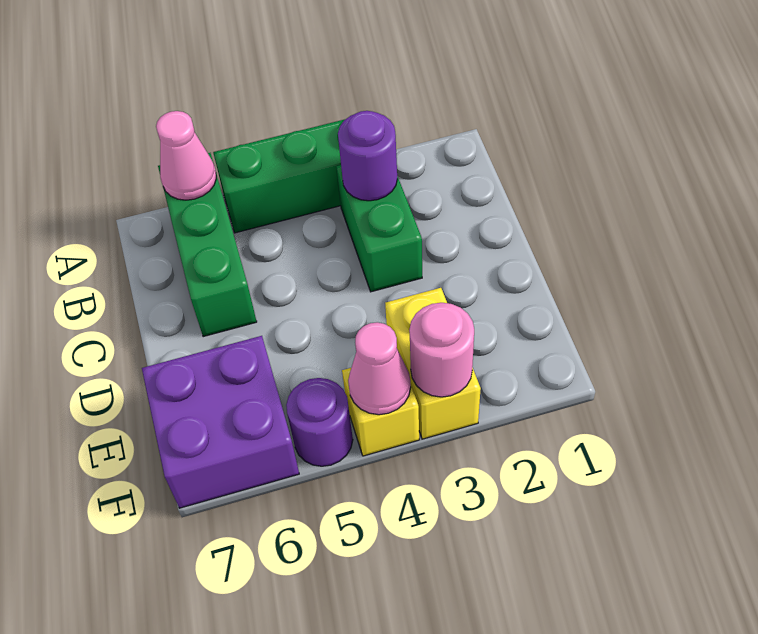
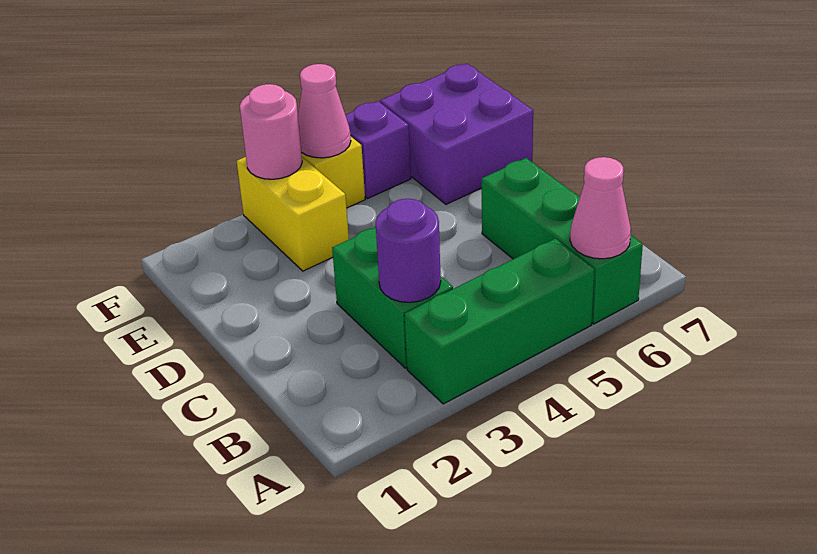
purple round brick F5 level 1 -> purple brick F5 level 1

